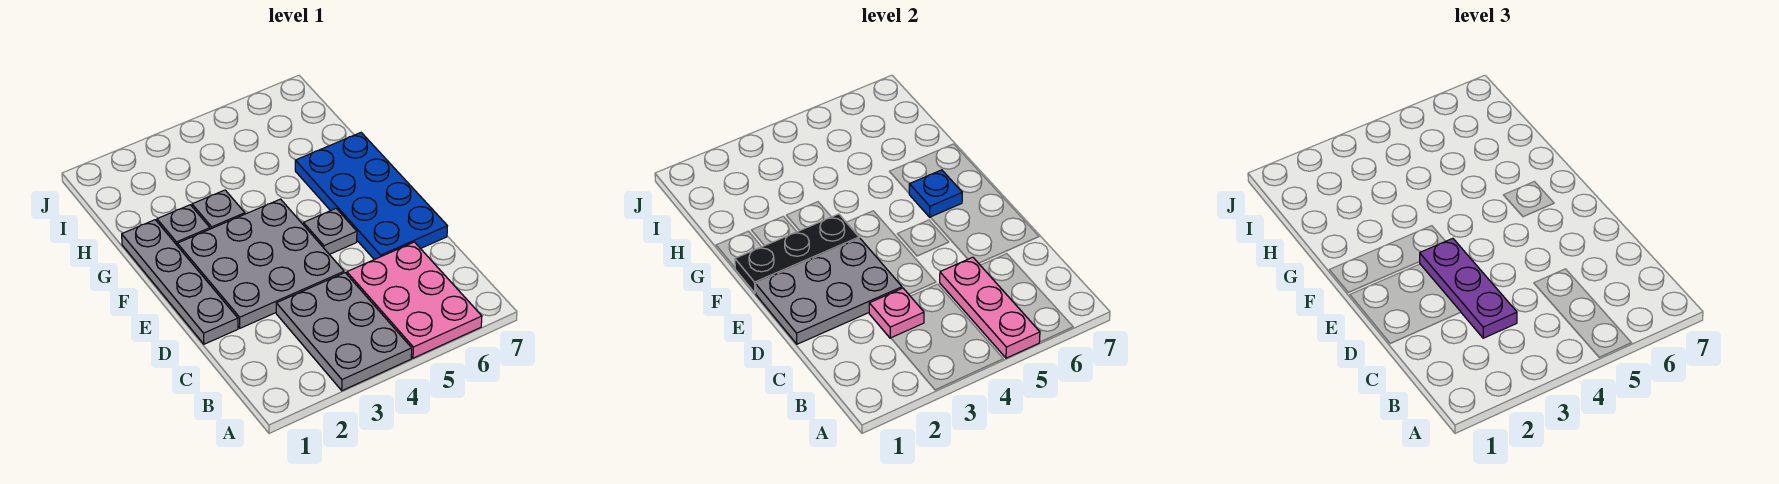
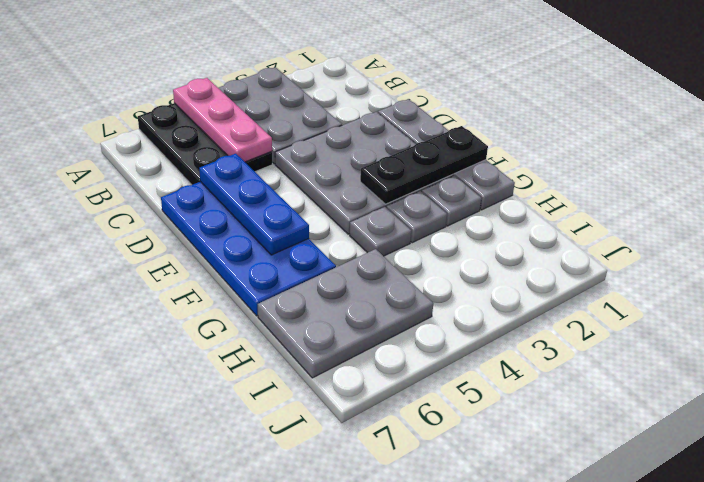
pink plate A5:C6 level 1 -> black plate A5:C6 level 1
pink plate C3 level 2 -> none
purple plate C3:E3 level 3 -> none
grey plate D1:E3 level 2 -> grey plate H5:I7 level 1
grey plate E5 level 1 -> grey plate G4 level 1
blue plate F6 level 2 -> blue plate D6:F6 level 2

